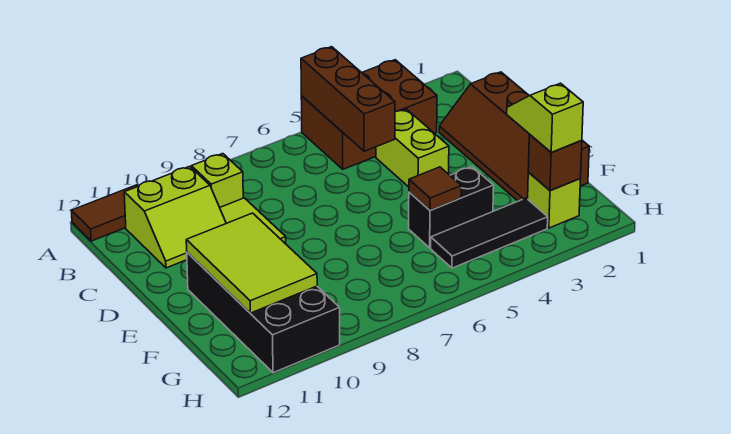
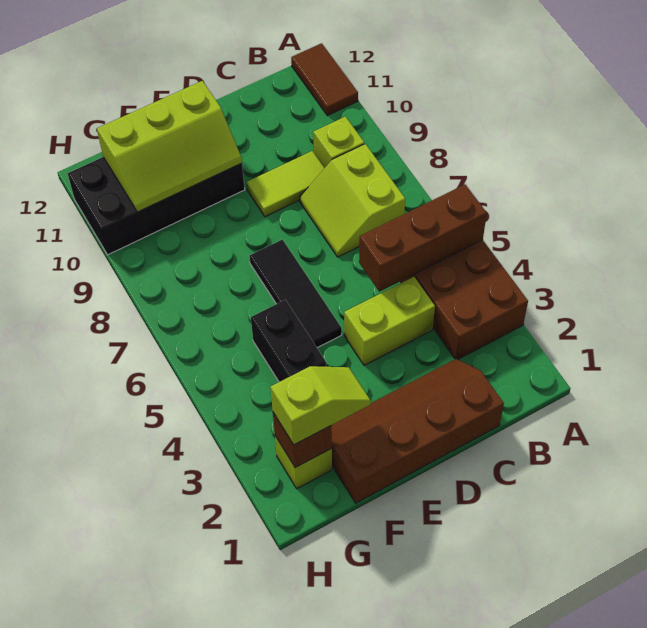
lime slope B10:C11 level 1 top B -> lime slope B7:C8 level 1 top B
lime tile E10:G11 level 2 -> lime slope E10:G11 level 2 top 11
brown tile F5 level 2 -> none
black tile G3:G5 level 1 -> black tile E5:E7 level 1

